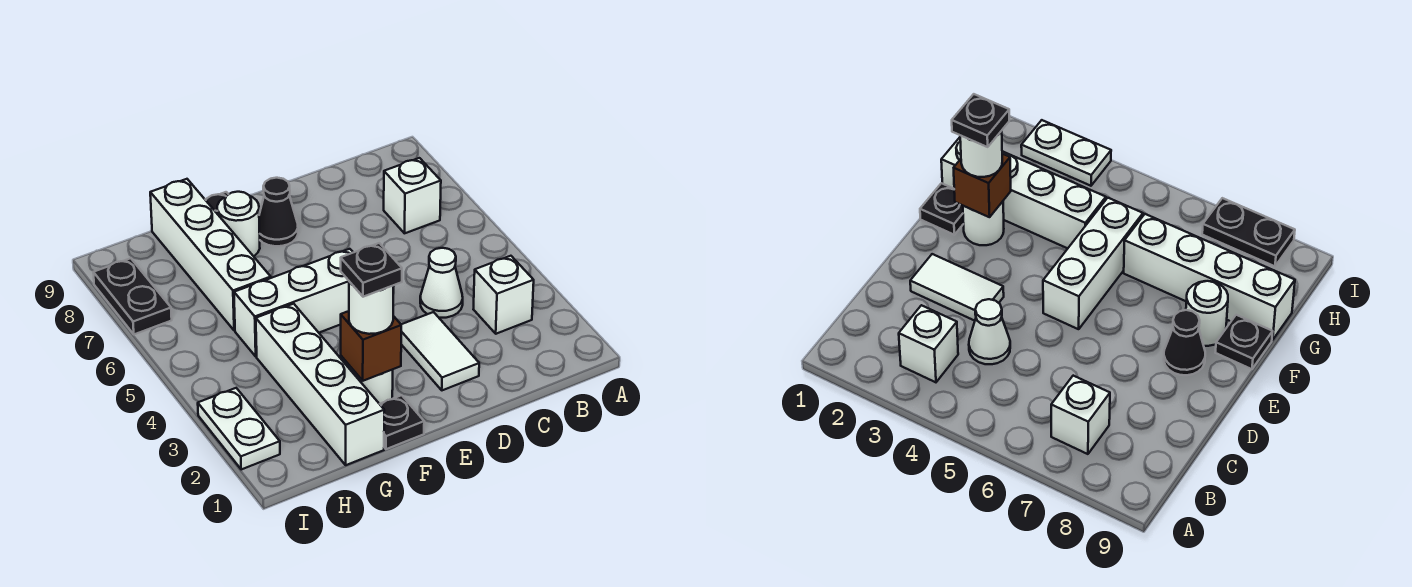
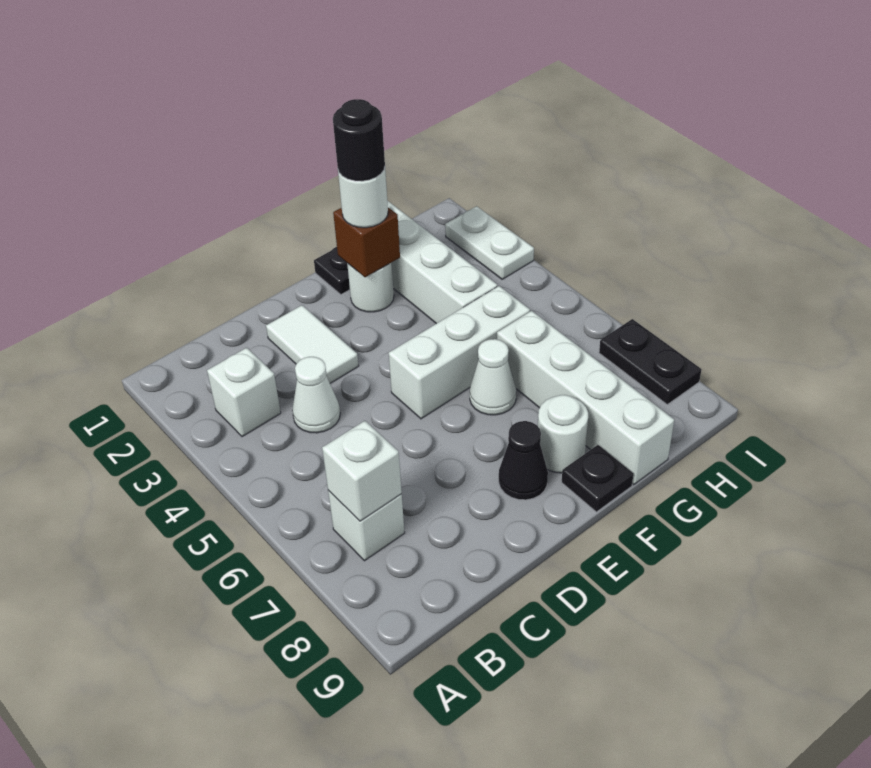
none -> white brick B7 level 2
black plate F2 level 4 -> black round brick F2 level 4
none -> white cone F6 level 1

